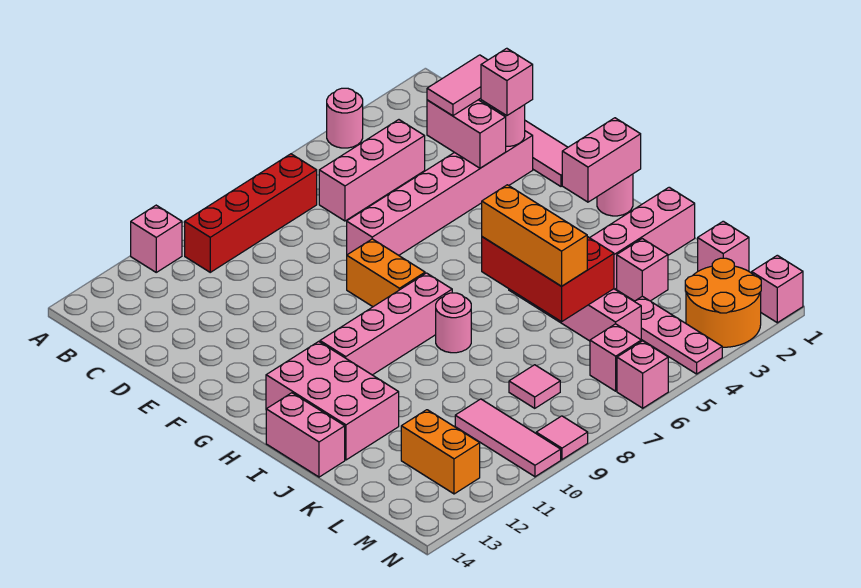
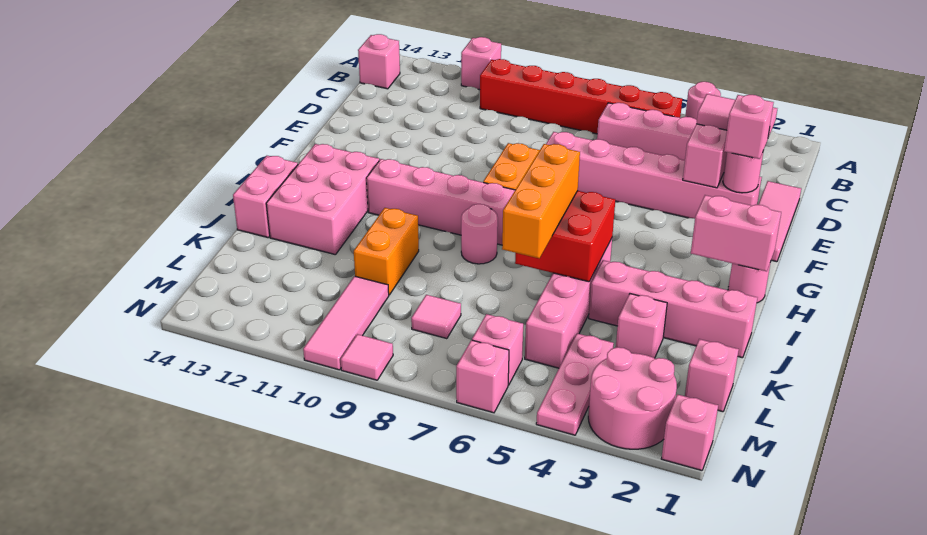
red brick B7:B10 level 1 -> red brick B5:B10 level 1
none -> pink brick B14 level 1
red brick I5:K6 level 2 -> red brick I5:J6 level 2
orange brick L12:M12 level 1 -> orange brick J10:K10 level 1
orange round brick M2:N3 level 1 -> pink round brick M2:N3 level 1

